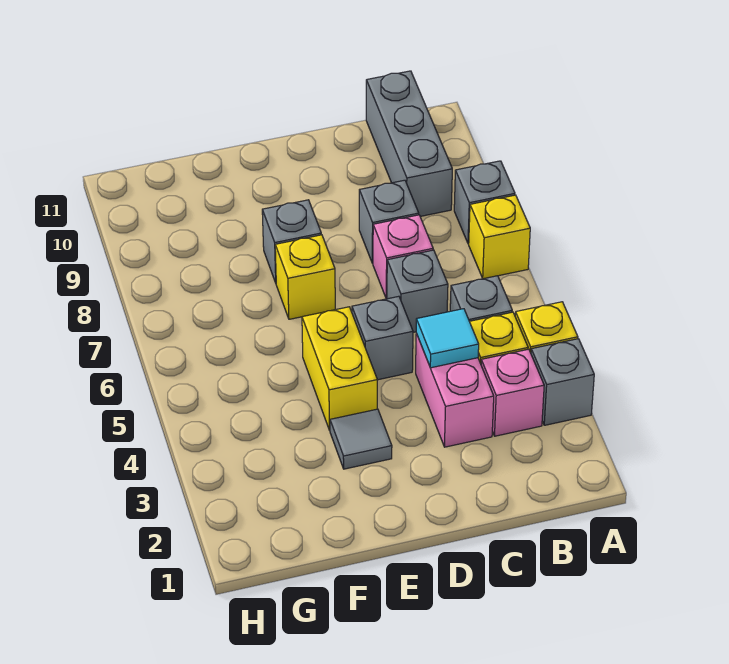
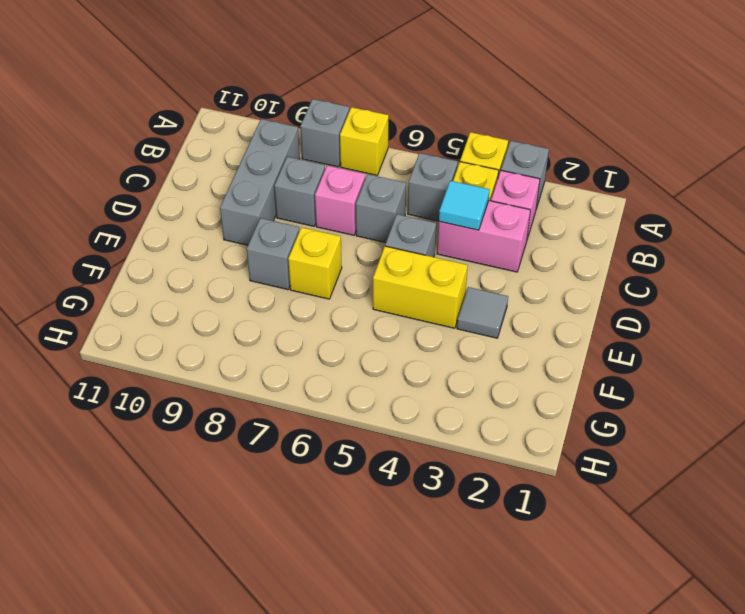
grey brick B9:B11 level 1 -> grey brick B9:D9 level 1

